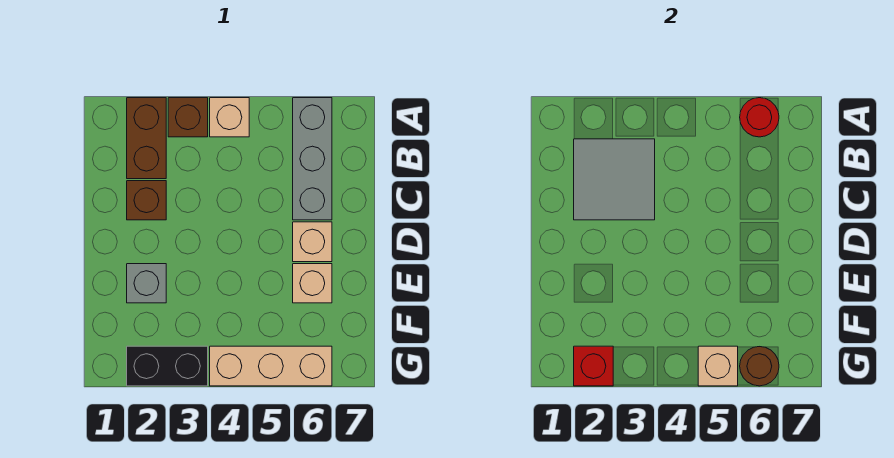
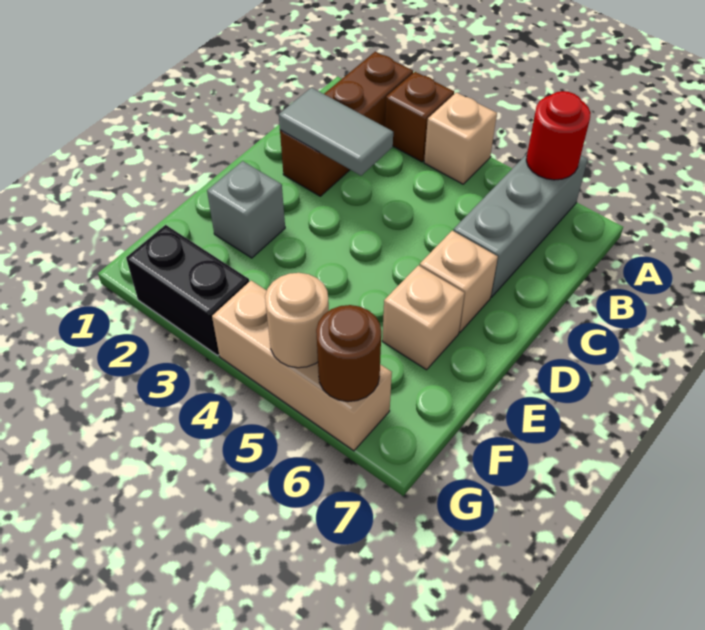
grey tile B2:C3 level 2 -> grey tile C2:C3 level 2
red brick G2 level 2 -> none
tan brick G5 level 2 -> tan round brick G5 level 2

